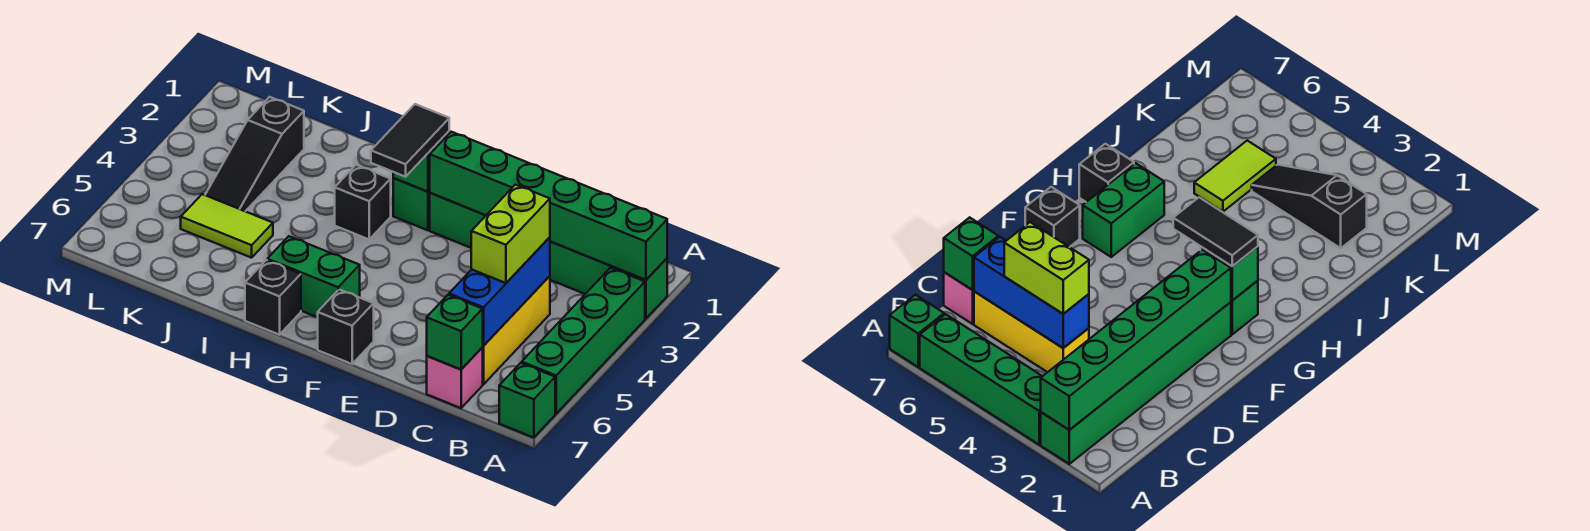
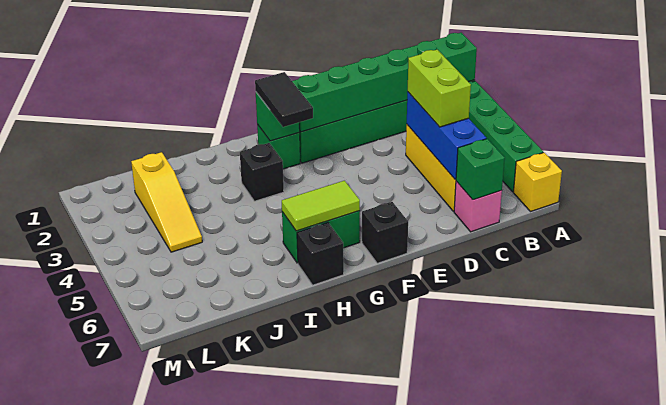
green brick A7 level 1 -> yellow brick A7 level 1
lime tile J5:K5 level 1 -> lime tile G6:H6 level 2
black slope K2:K4 level 1 top 2 -> yellow slope K2:K4 level 1 top 2

